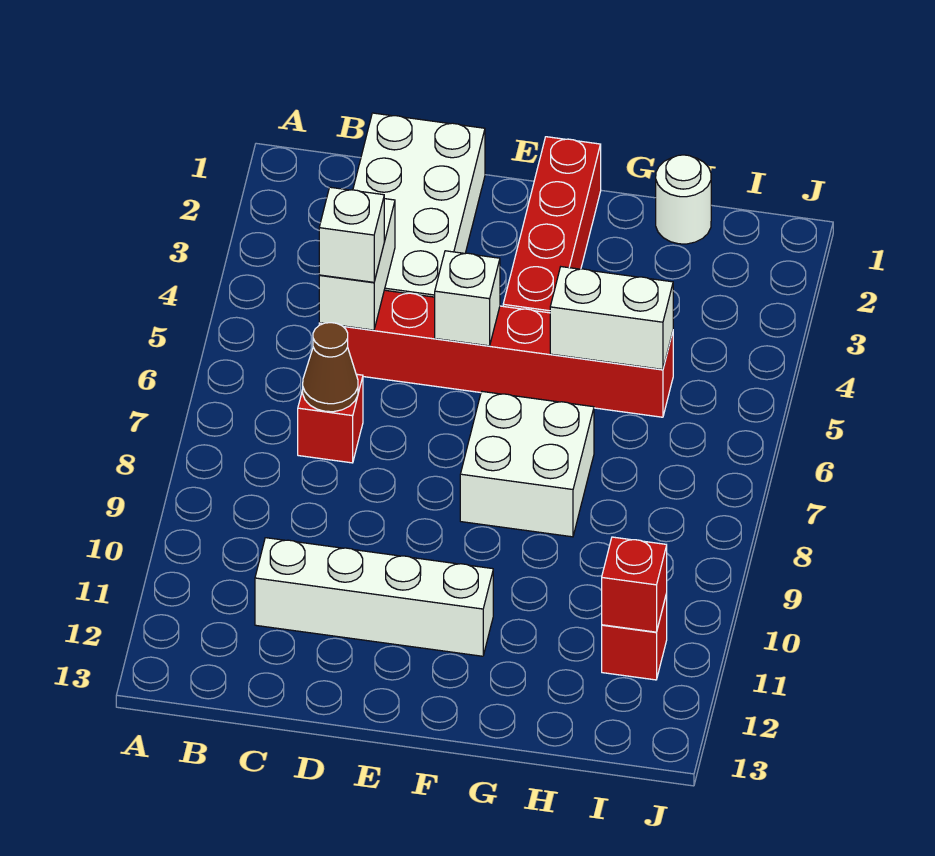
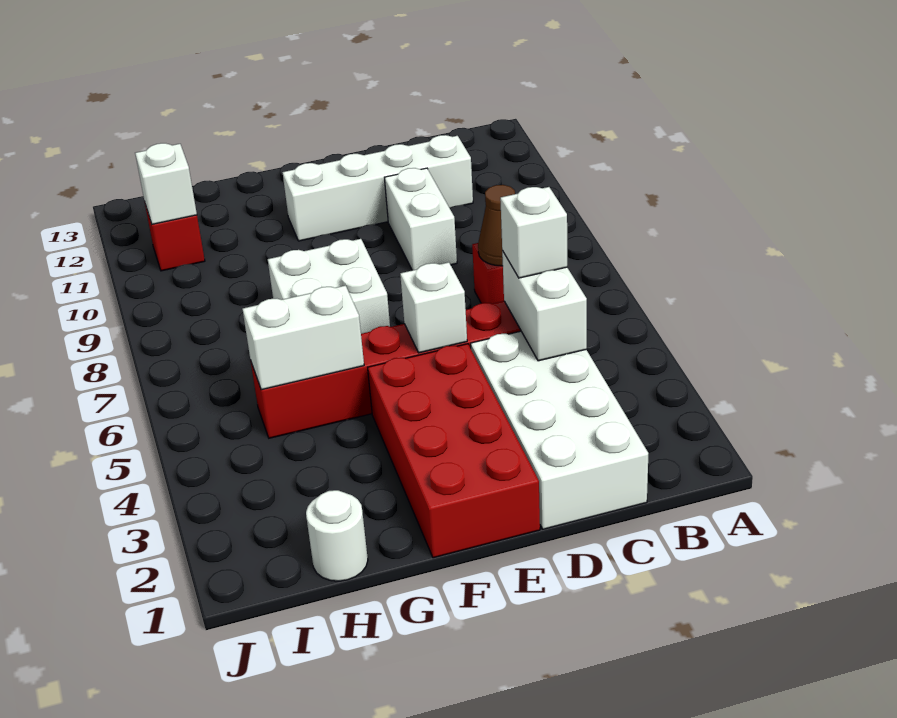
none -> white brick D9:D10 level 1
red brick F1:F4 level 1 -> red brick E1:F4 level 1
red brick I11 level 2 -> white brick I11 level 2

